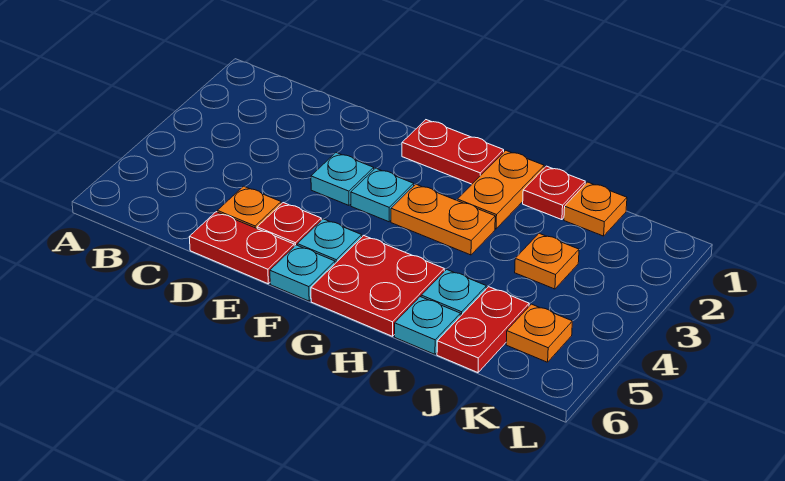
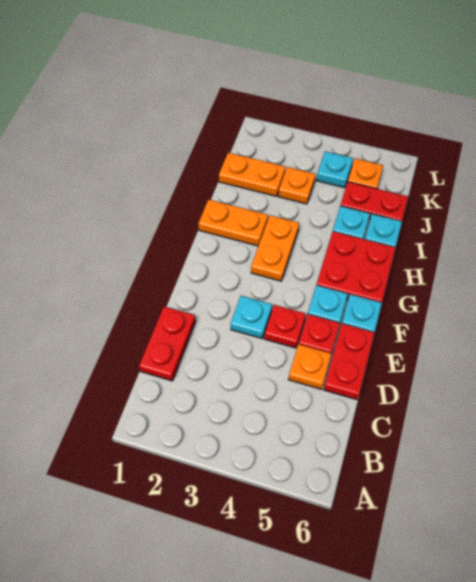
red plate F1:G1 level 1 -> red plate C1:D1 level 1
cyan plate F3 level 1 -> cyan plate K4 level 1
red plate I1 level 1 -> red plate E4 level 1
orange plate J1 level 1 -> orange plate J1:J2 level 1

